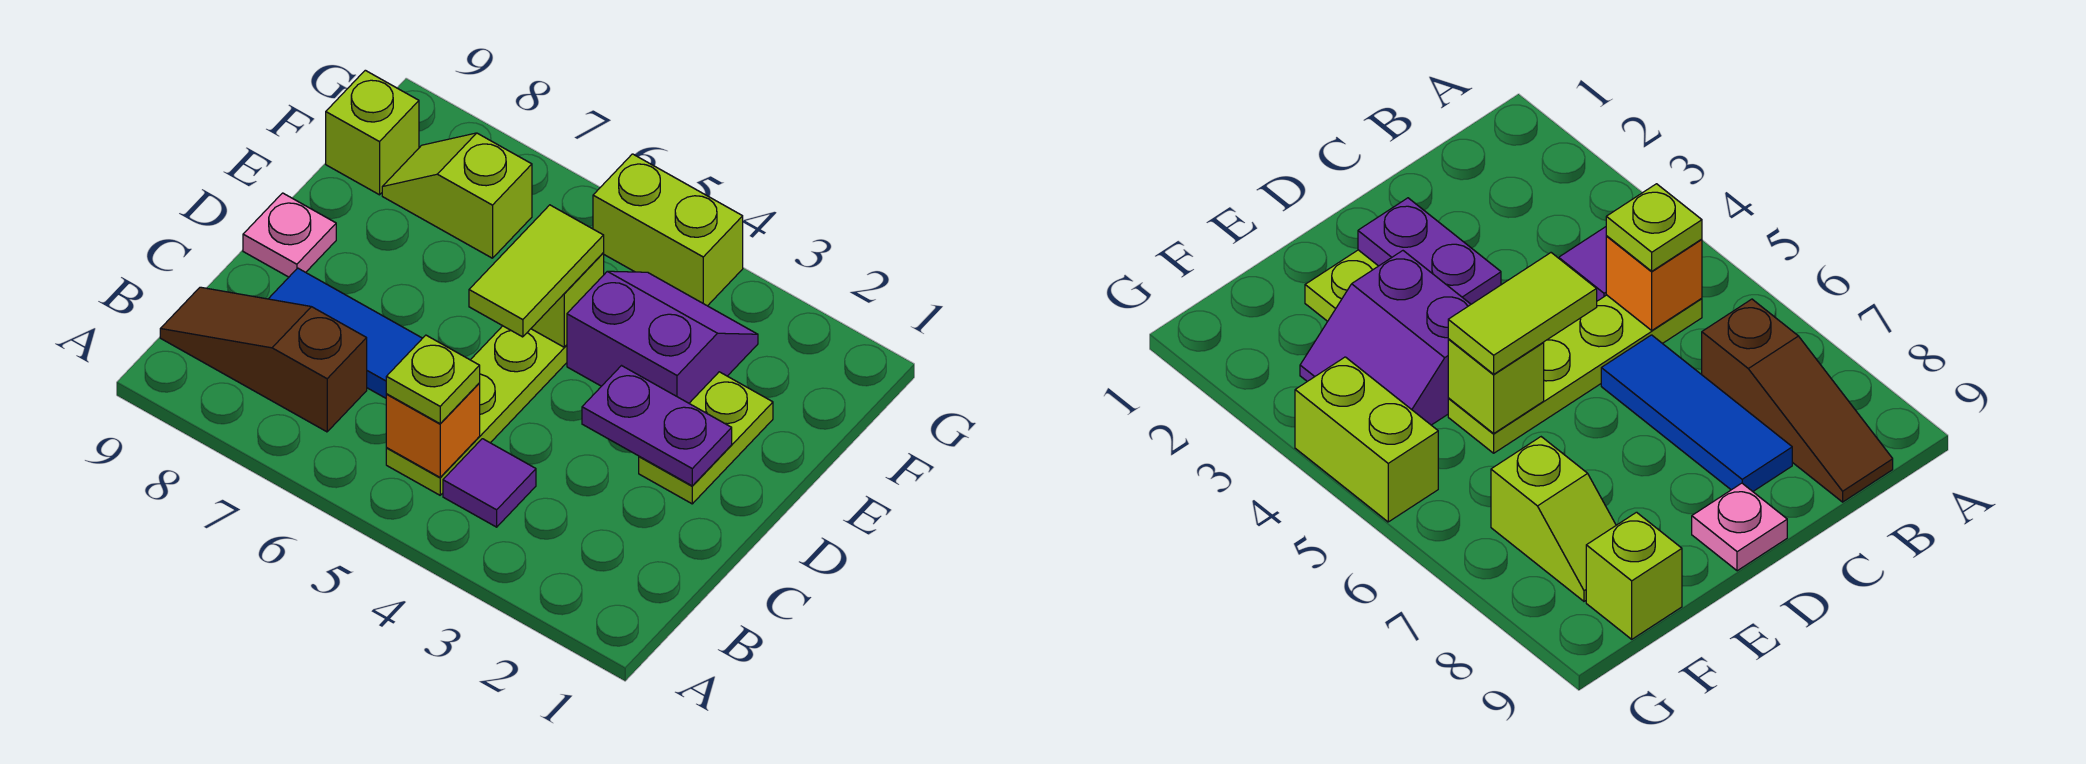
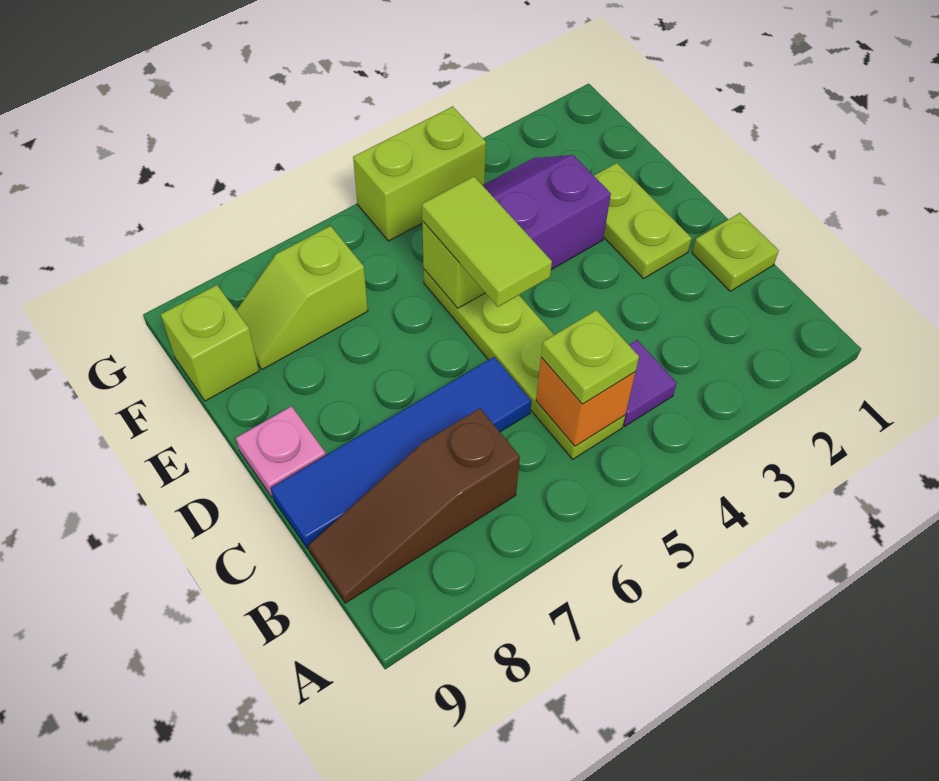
none -> lime plate C1 level 1
blue tile C6:C8 level 1 -> blue tile C6:C9 level 1
purple plate D2:D3 level 2 -> none

